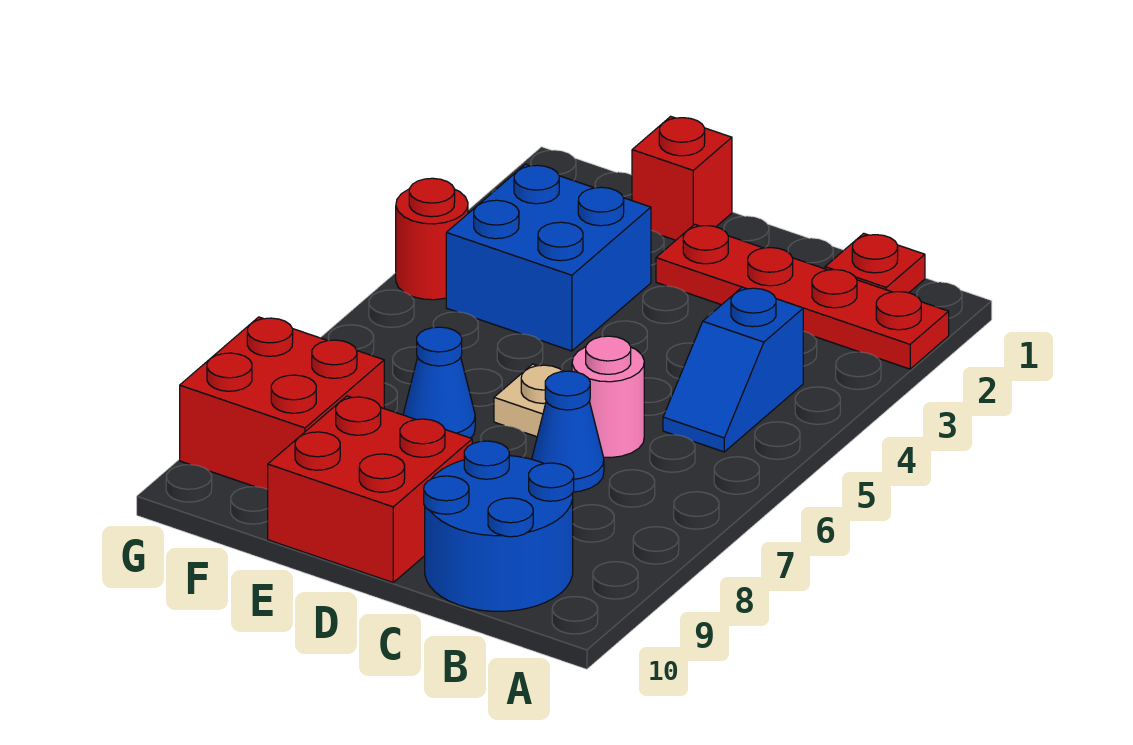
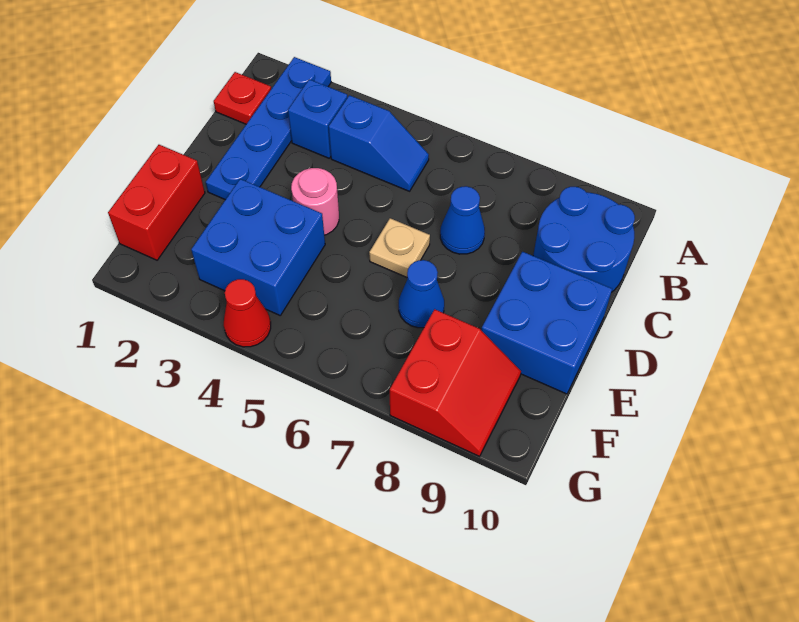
red plate A2:D2 level 1 -> blue plate A2:D2 level 1
none -> blue brick B3 level 1
pink round brick C6 level 1 -> pink round brick D4 level 1
red brick D9:E10 level 1 -> blue brick D9:E10 level 1
red brick E1 level 1 -> red brick E1:F1 level 1
red brick F8:G9 level 1 -> red slope F8:G9 level 1 top 8
red round brick G4 level 1 -> red cone G4 level 1

